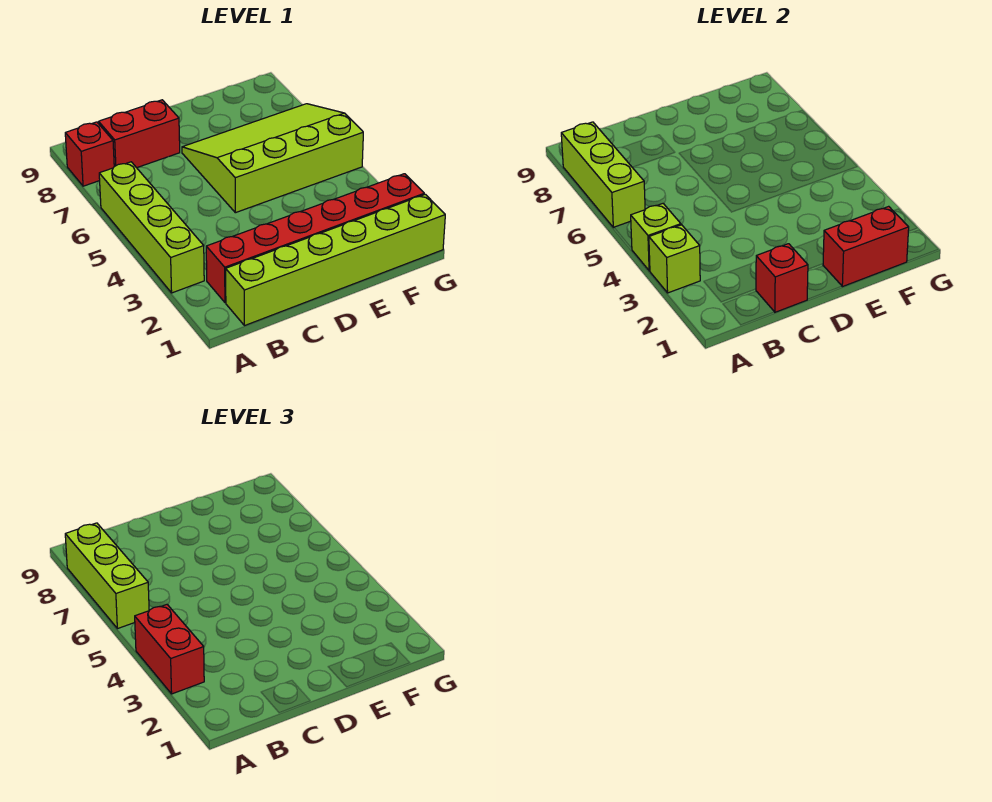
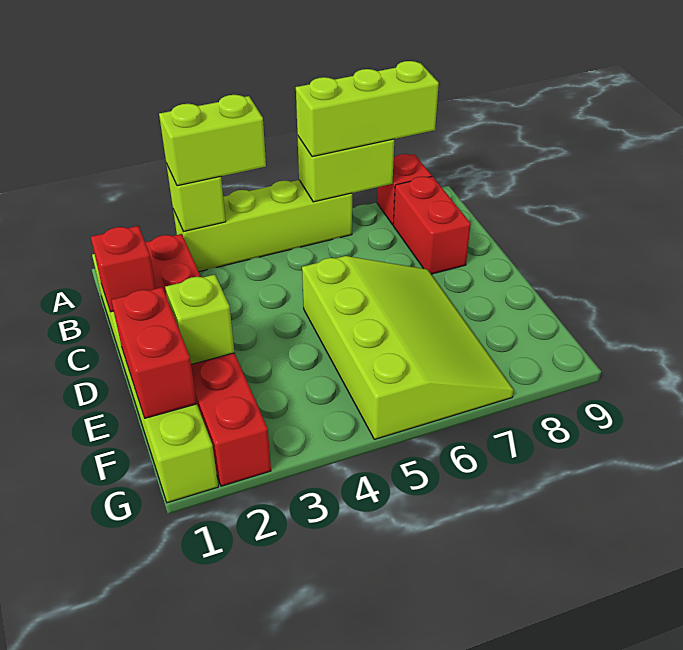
red brick A3:A4 level 3 -> lime brick A3:A4 level 3
lime brick A4 level 2 -> lime brick E2 level 2
lime brick A6:A8 level 2 -> lime brick A6:A7 level 2

